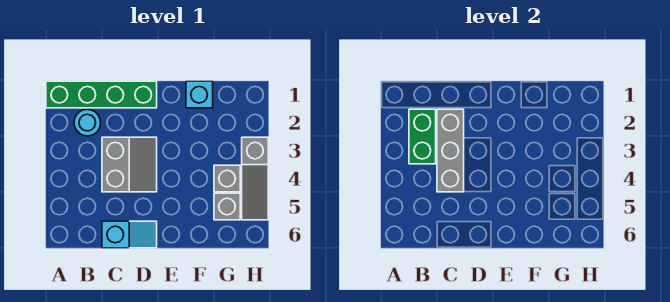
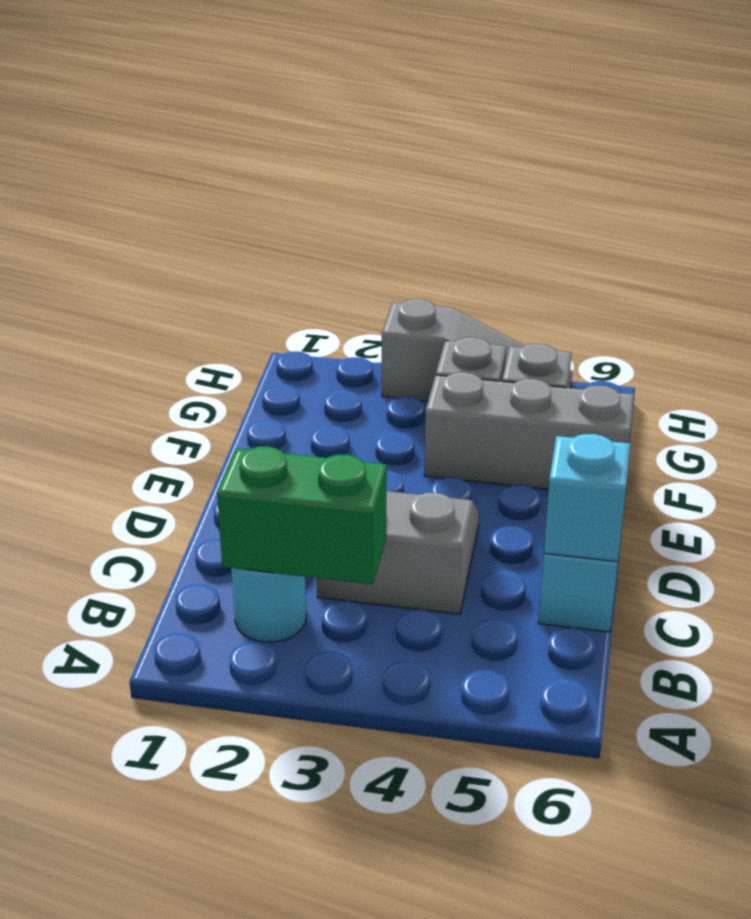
green brick A1:D1 level 1 -> none
grey brick C2:C4 level 2 -> grey brick F4:F6 level 1
cyan brick F1 level 1 -> cyan brick C6 level 2

